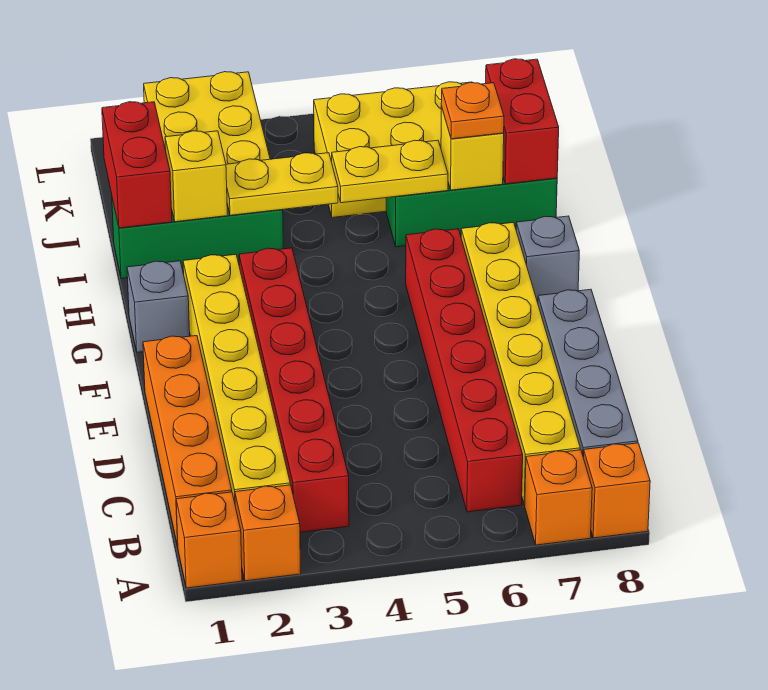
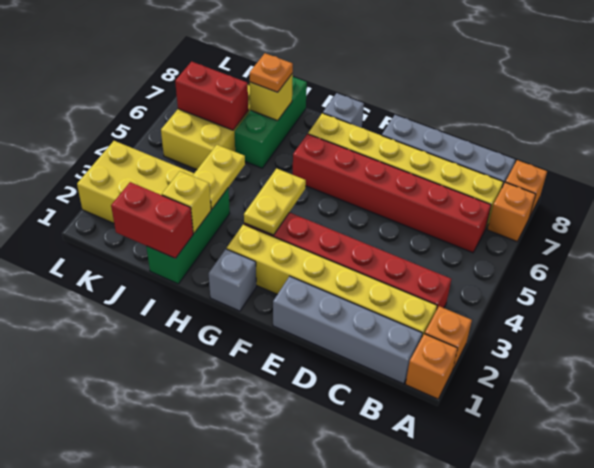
orange brick B1:E1 level 1 -> grey brick B1:E1 level 1
yellow plate I5:I6 level 2 -> yellow plate G3:G4 level 2
red brick I8:J8 level 2 -> red brick J6:K6 level 2

